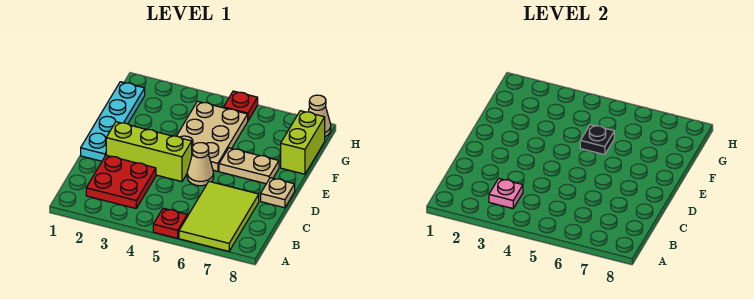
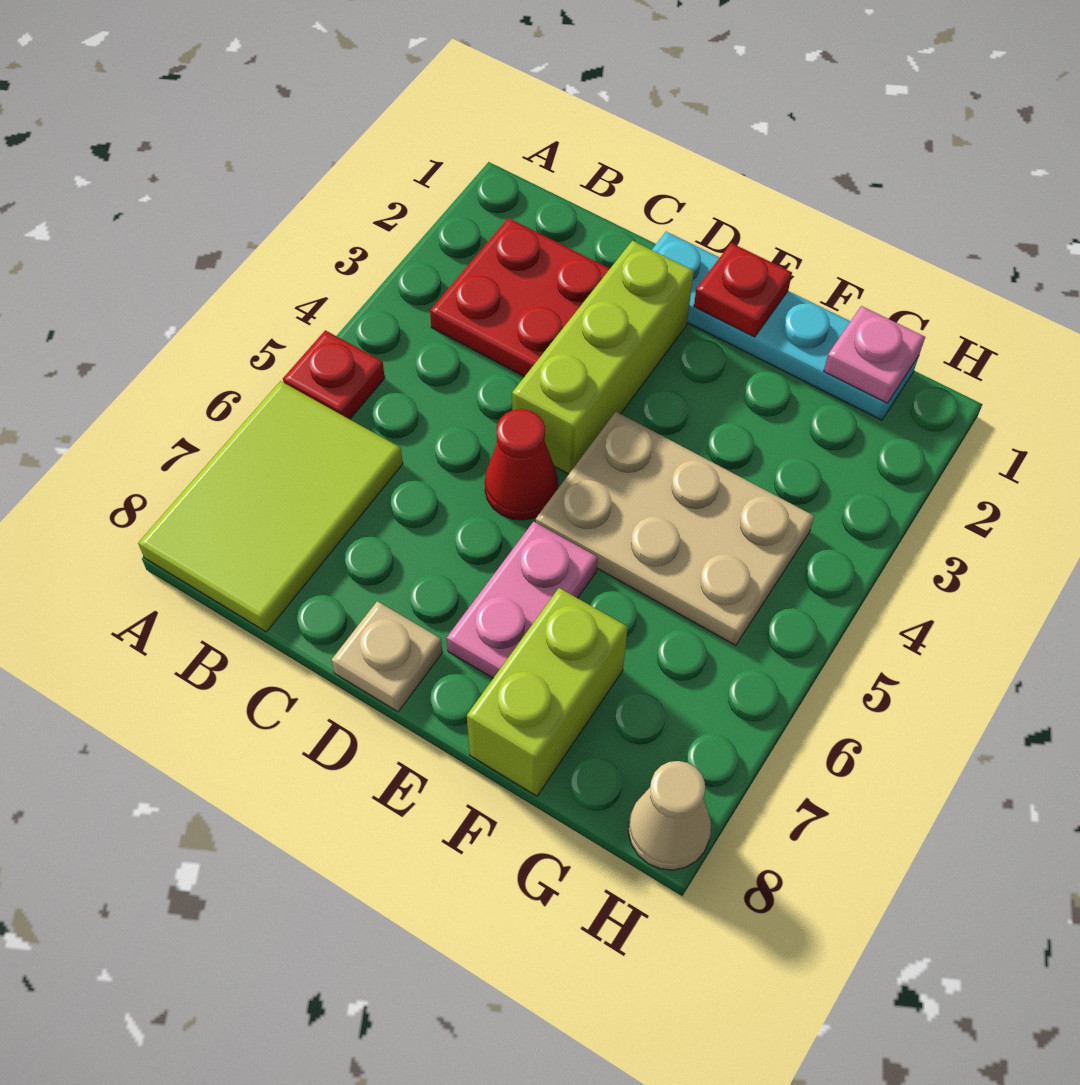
lime tile A6:C7 level 1 -> lime tile A6:B8 level 1
pink plate B3 level 2 -> pink plate G1 level 2
tan cone D5 level 1 -> red cone D5 level 1
tan plate E6:E7 level 1 -> pink plate E6:E7 level 1
black plate F5 level 2 -> none
lime brick F8:G8 level 1 -> lime brick F7:F8 level 1
red plate H5 level 1 -> red plate E1 level 2

